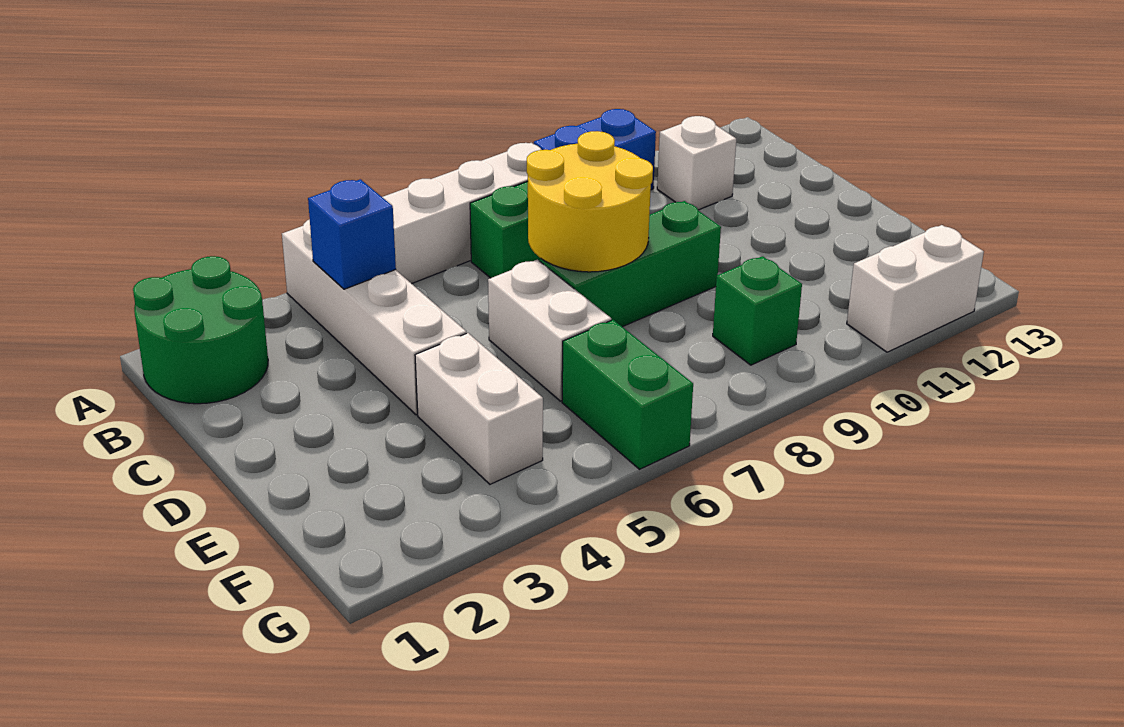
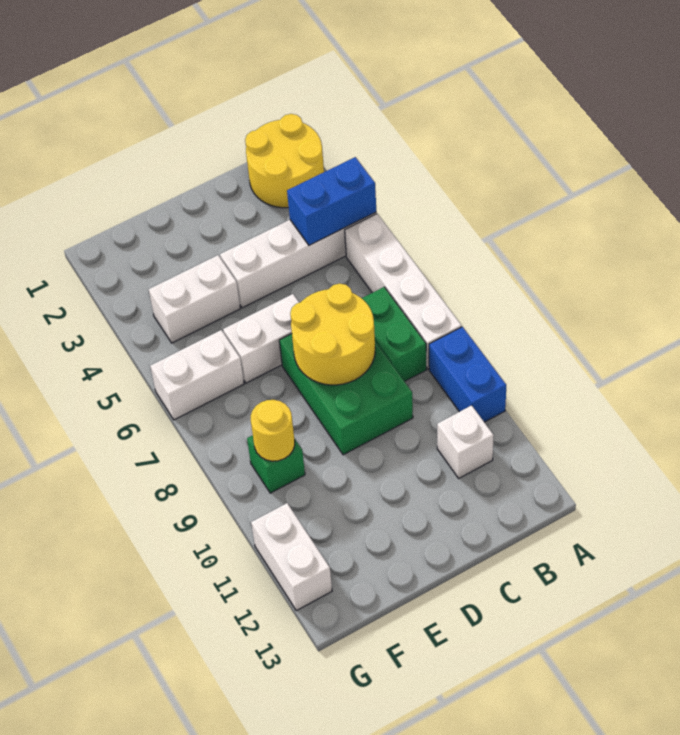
green round brick A1:B2 level 1 -> yellow round brick A1:B2 level 1
blue brick B4 level 2 -> blue brick A4:B4 level 2
green brick D7:D9 level 1 -> green brick C7:D9 level 1
green brick F6:G6 level 1 -> white brick F6:G6 level 1
none -> yellow round brick F9 level 2

